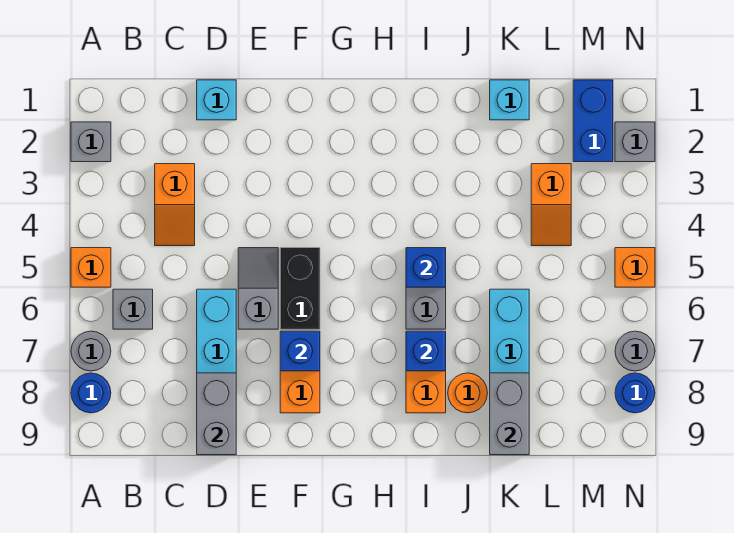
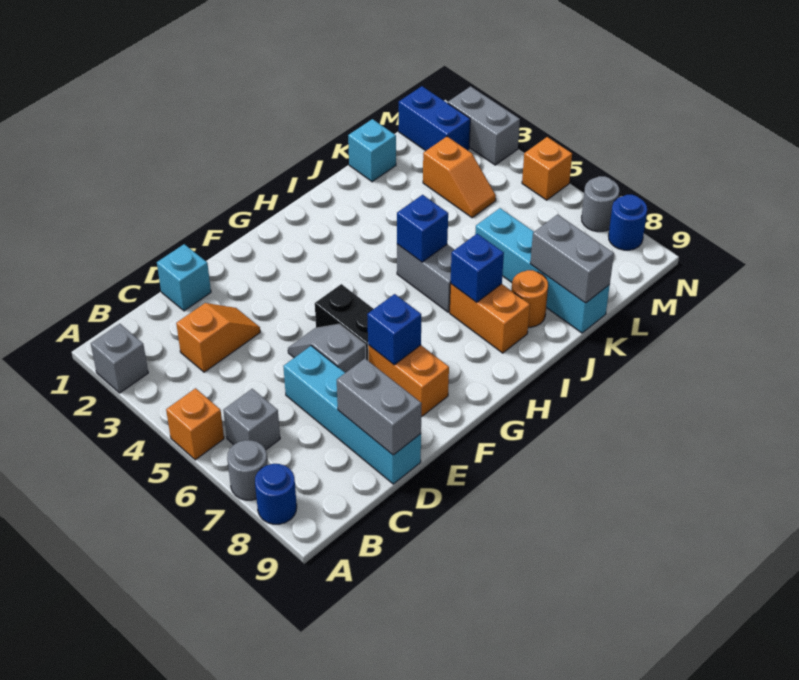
orange slope C3:C4 level 1 top 3 -> orange slope C3:D3 level 1 top C
grey brick N2 level 1 -> grey brick N2:N3 level 1

